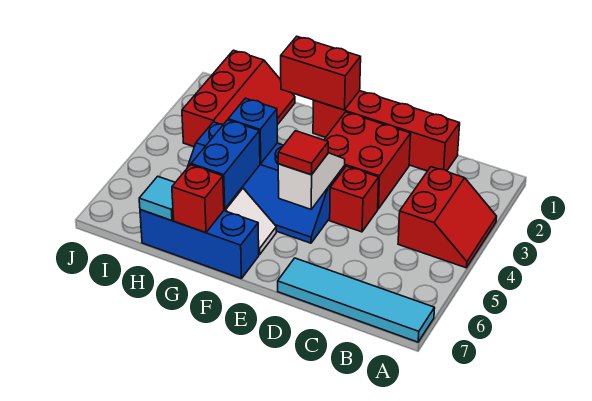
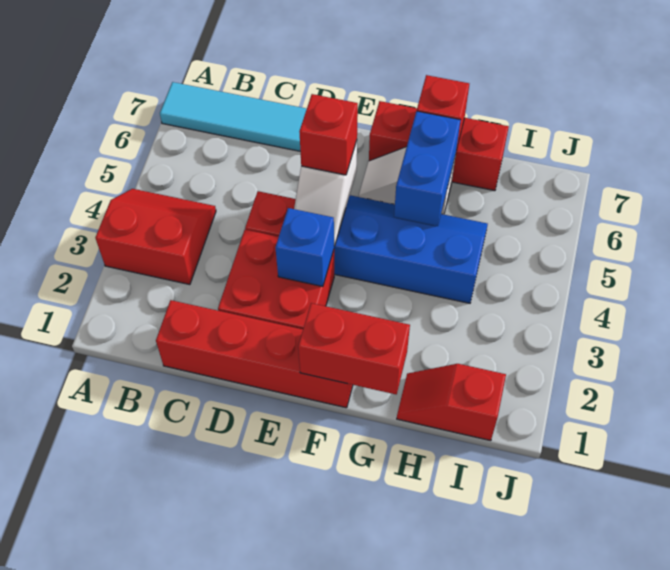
red slope A3:B4 level 1 top B -> red slope A3:B4 level 1 top 3
red tile E5 level 3 -> red brick E5 level 3
blue brick F7:H7 level 1 -> red brick F7:H7 level 1
blue brick G4 level 2 -> blue brick E3 level 2
red slope H1:I3 level 1 top I -> red slope H1:I1 level 1 top I
cyan tile H7 level 2 -> none

